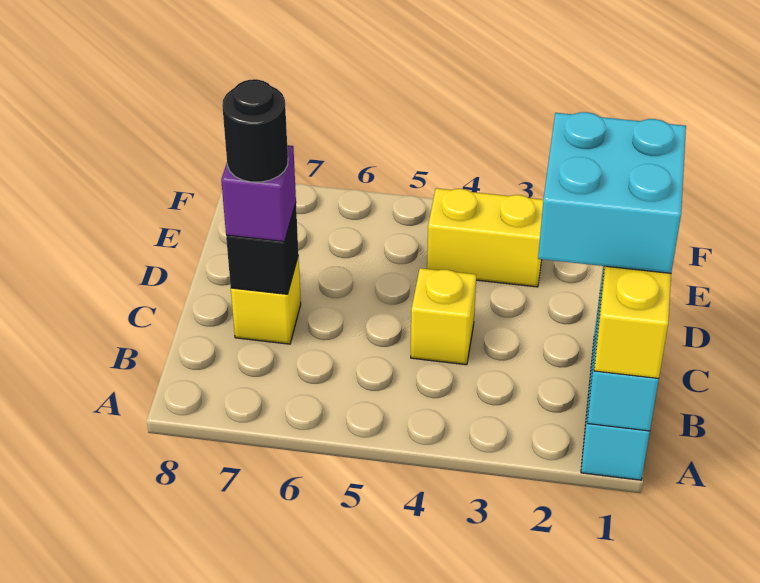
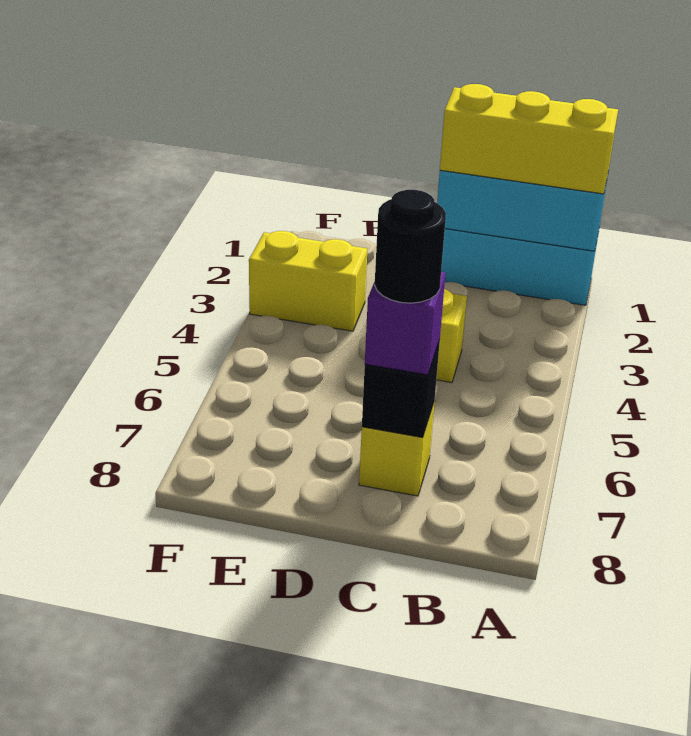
cyan brick B1:C2 level 4 -> none
yellow brick E3:E4 level 1 -> yellow brick E3:F3 level 1

